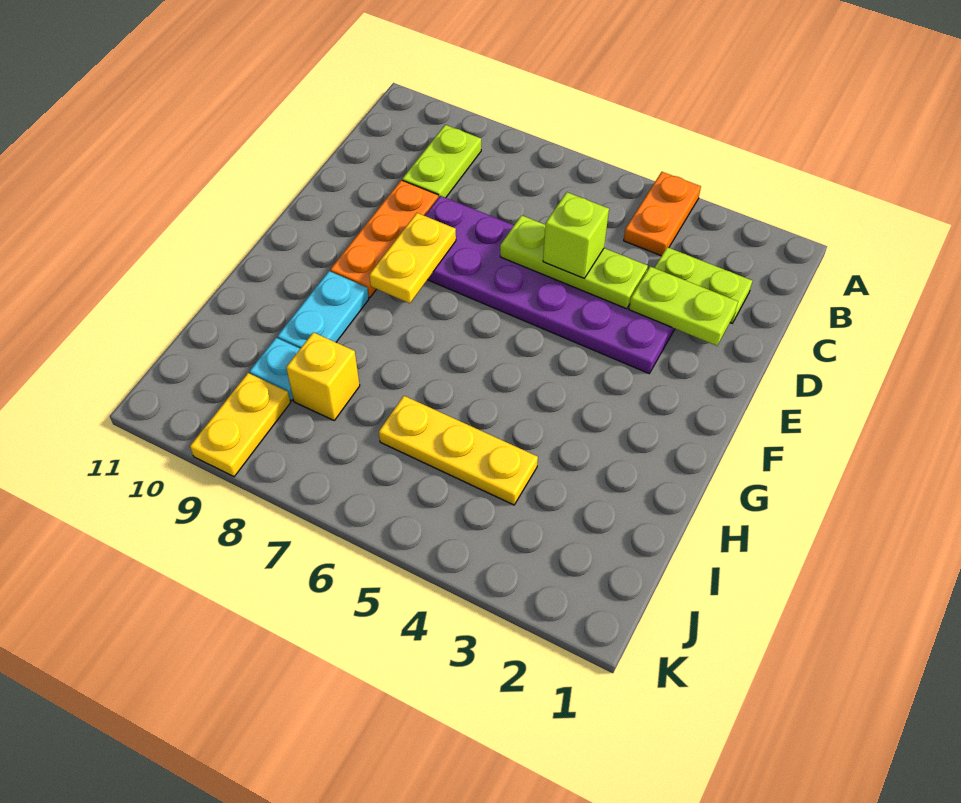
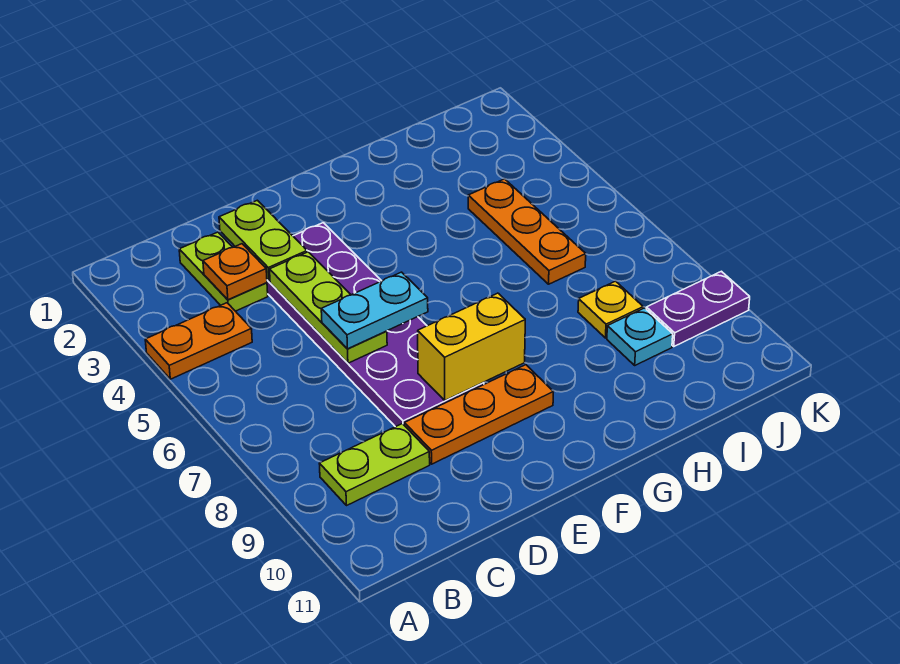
none -> orange plate C3 level 2
lime brick D5 level 3 -> none
yellow plate E8:F8 level 2 -> yellow brick E8:F8 level 2
cyan plate G9:H9 level 1 -> cyan plate D6:E6 level 3
yellow plate I4:I6 level 1 -> orange plate I4:I6 level 1
yellow brick I8 level 1 -> yellow plate I8 level 1
yellow plate J9:K9 level 1 -> purple plate J9:K9 level 1

